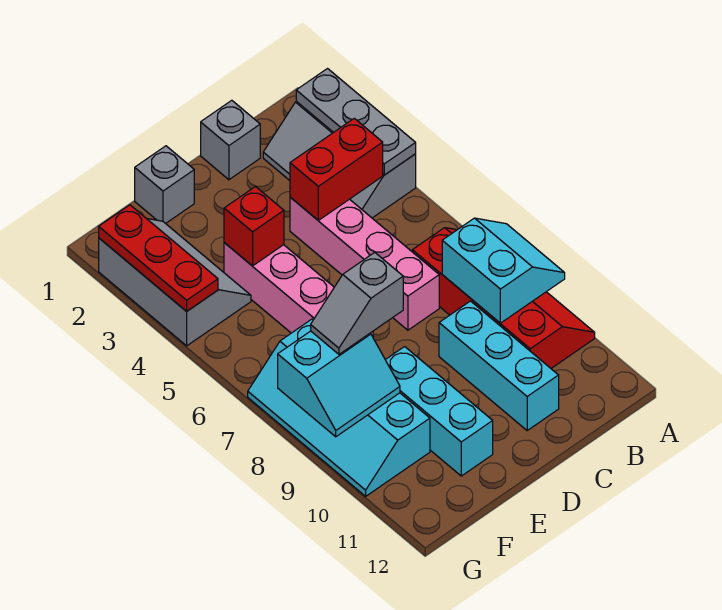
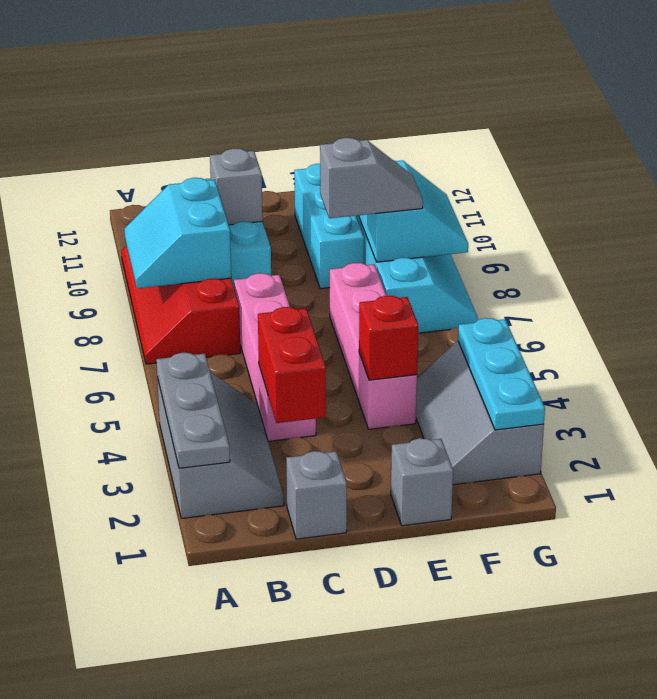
red brick B4:C4 level 2 -> red brick C3:C4 level 2
none -> grey brick C10 level 2
cyan slope F8:G9 level 2 top 8 -> cyan slope F8:G9 level 2 top F
red plate G2:G4 level 2 -> cyan plate G2:G4 level 2

